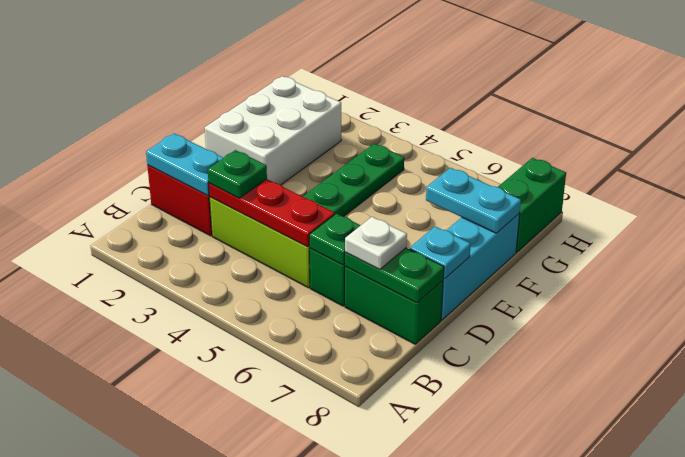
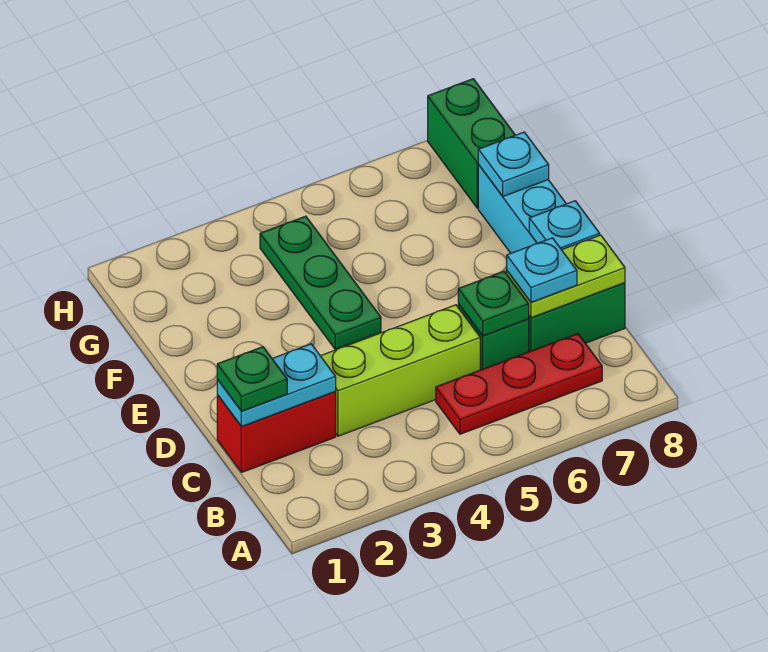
red plate C3:C5 level 2 -> red plate B5:B7 level 1
green plate C3 level 3 -> green plate C1 level 3
green plate C7:C8 level 2 -> lime plate C7:C8 level 2
white plate C7 level 3 -> cyan plate C7 level 3
white brick E1:G2 level 1 -> none
cyan plate F7:F8 level 2 -> cyan plate F8 level 2

